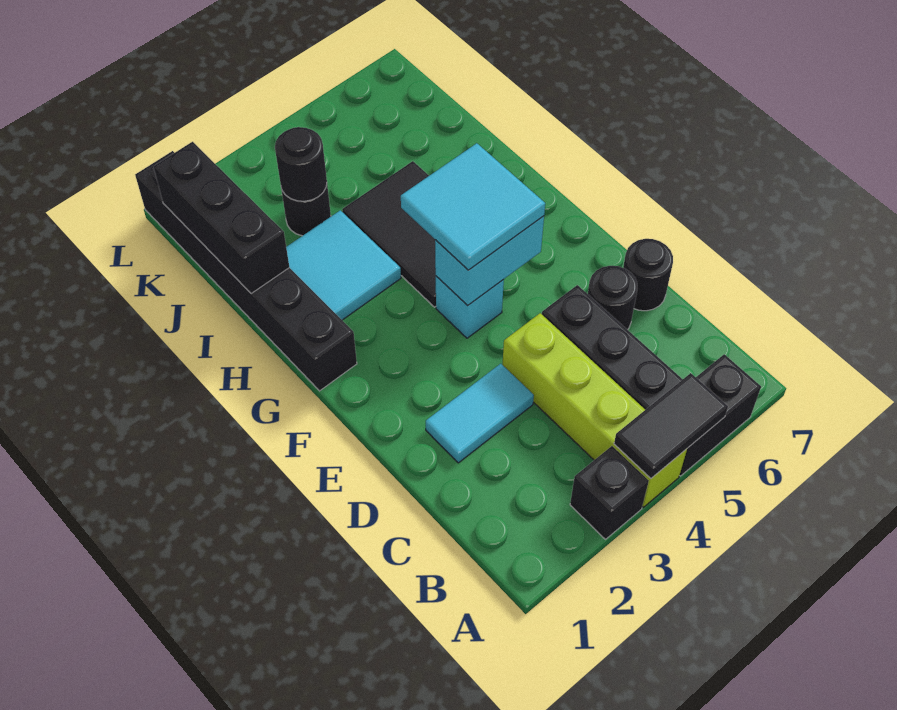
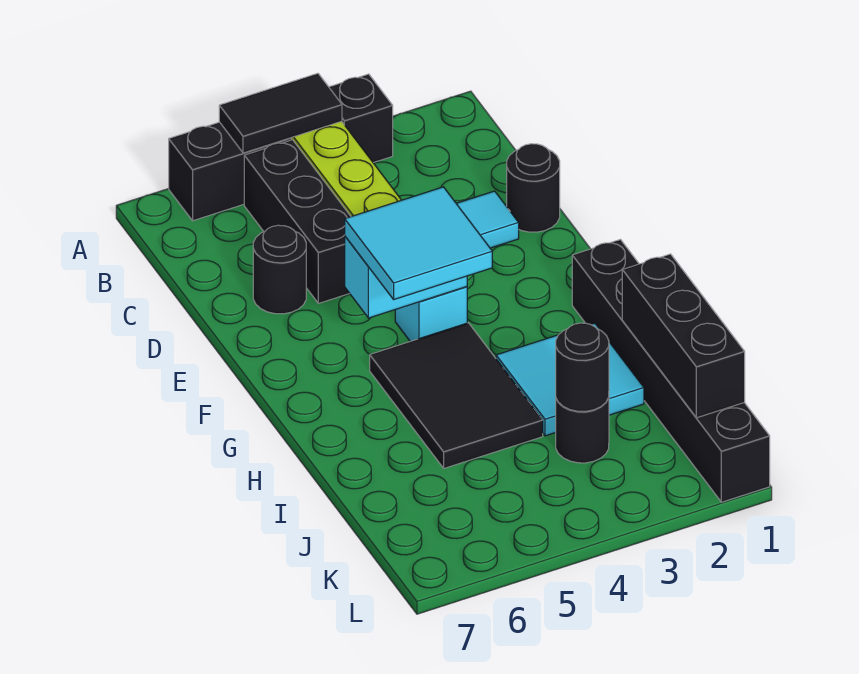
black round brick D7 level 1 -> black round brick D1 level 1

